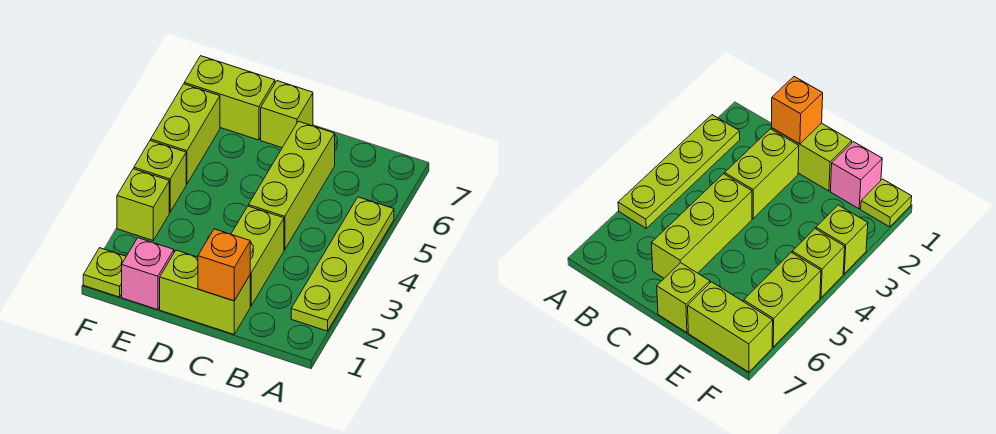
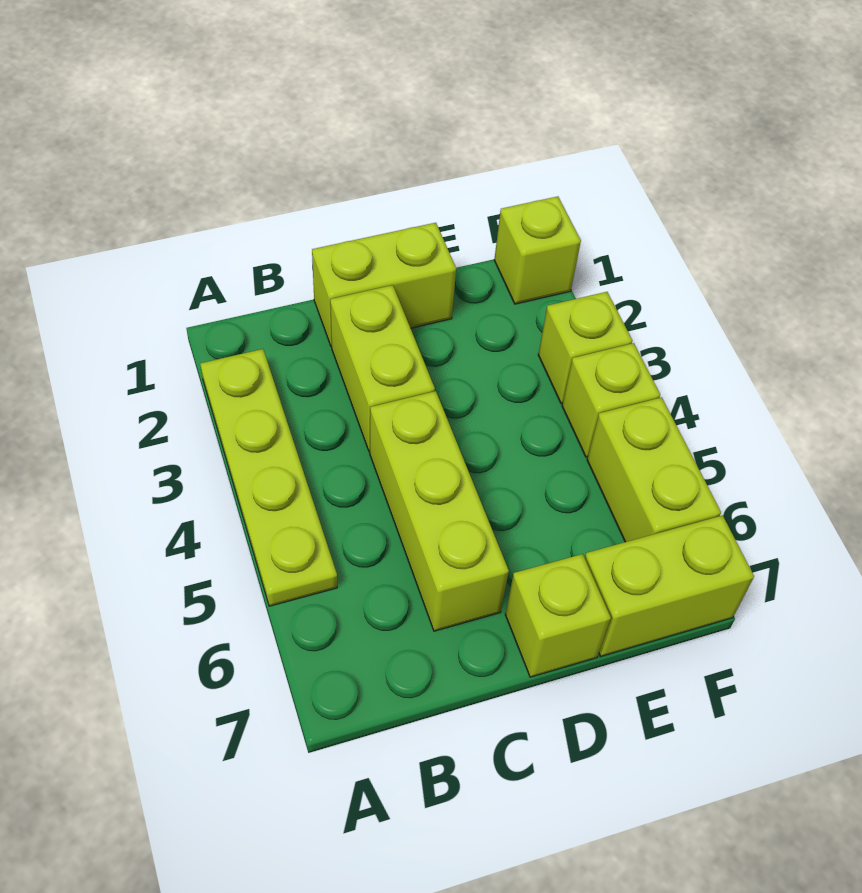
orange brick C1 level 2 -> none
pink brick E1 level 1 -> none
lime plate F1 level 1 -> lime brick F1 level 1

